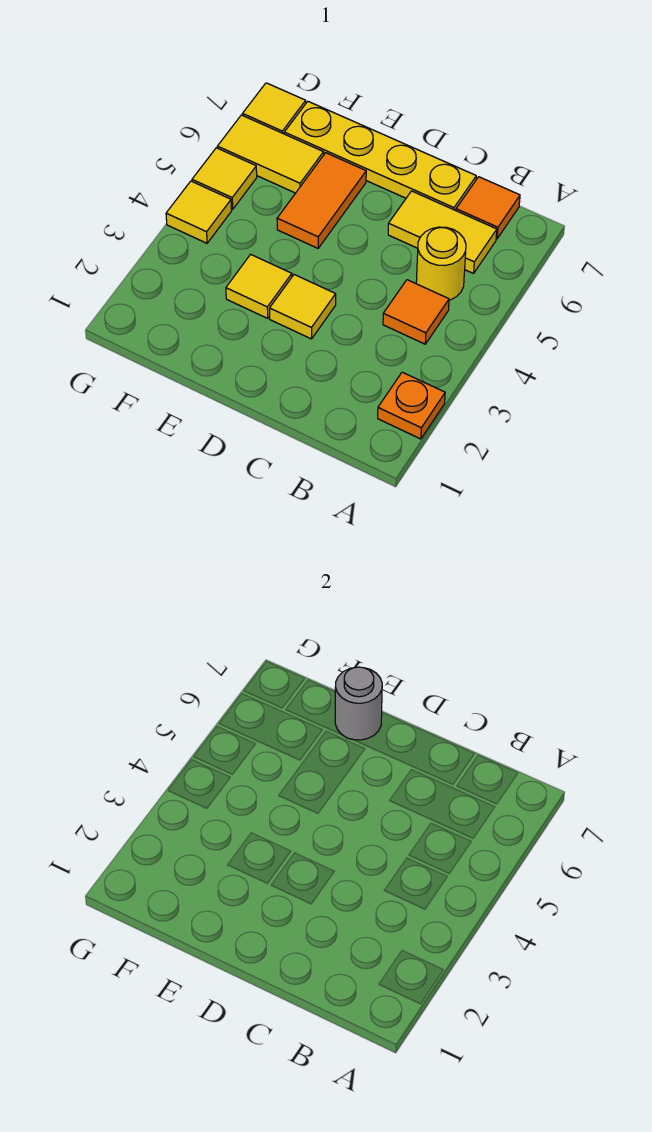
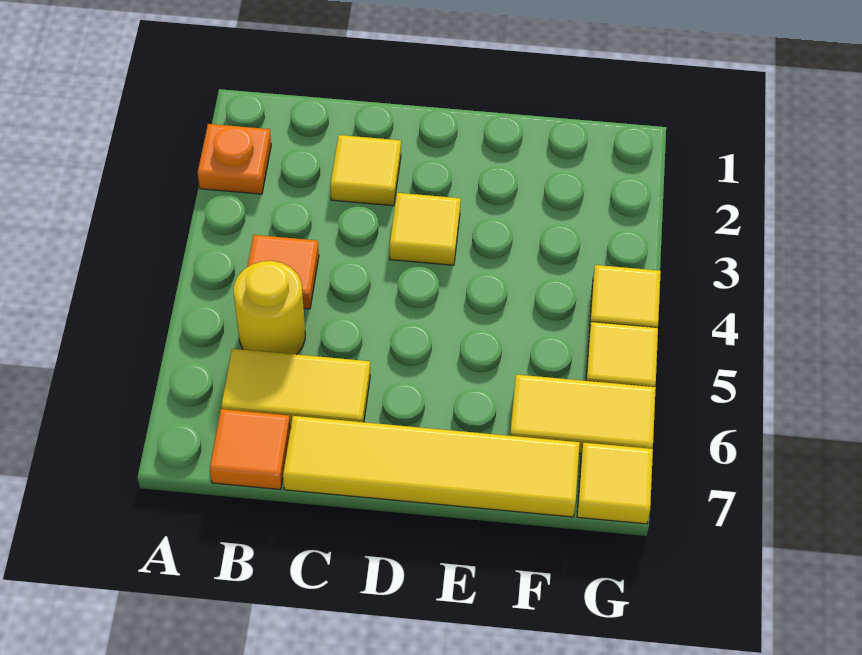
yellow plate C7:F7 level 1 -> yellow tile C7:F7 level 1
yellow tile E3 level 1 -> yellow tile C2 level 1
orange tile E5:E6 level 1 -> none
grey round brick E7 level 2 -> none

